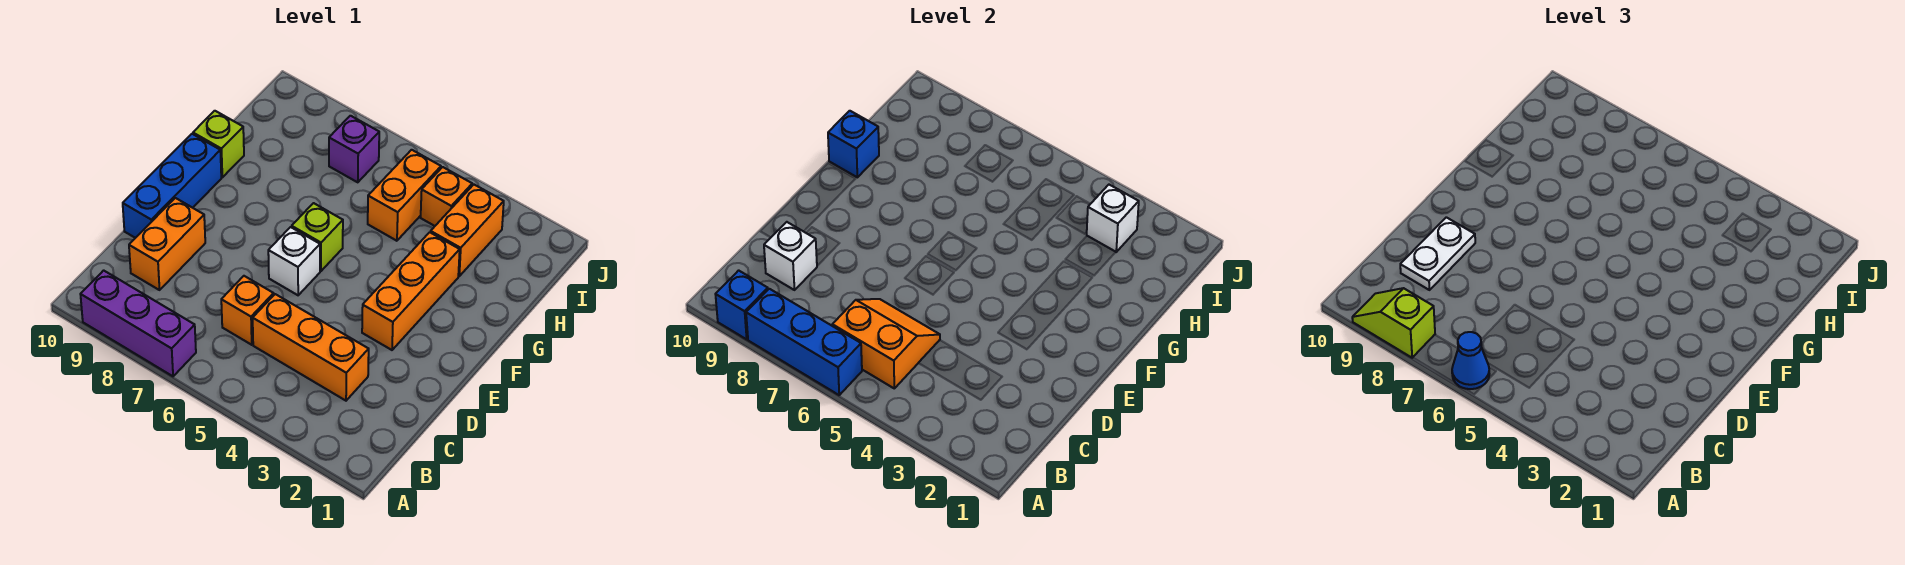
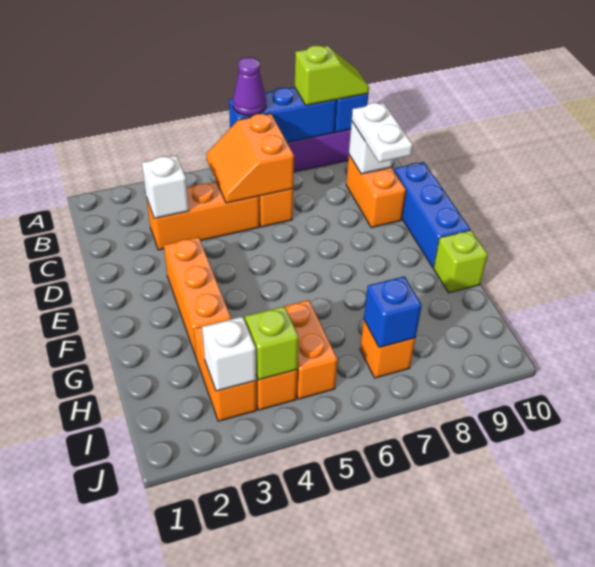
blue cone A6 level 3 -> purple cone A6 level 3
orange slope B5:C6 level 2 top B -> orange slope B5:C6 level 2 top 6
white brick E6 level 1 -> white brick C3 level 2
lime brick F6 level 1 -> lime brick I4 level 2
blue brick G10 level 2 -> blue brick I7 level 2
purple brick I7 level 1 -> orange brick I7 level 1

